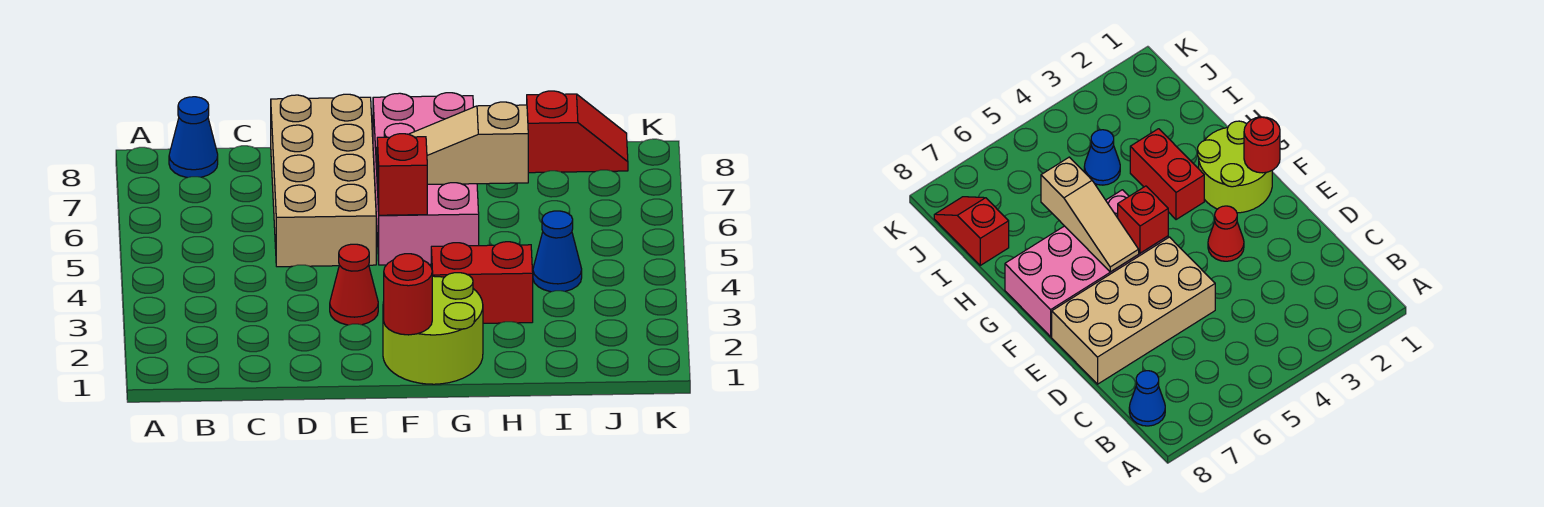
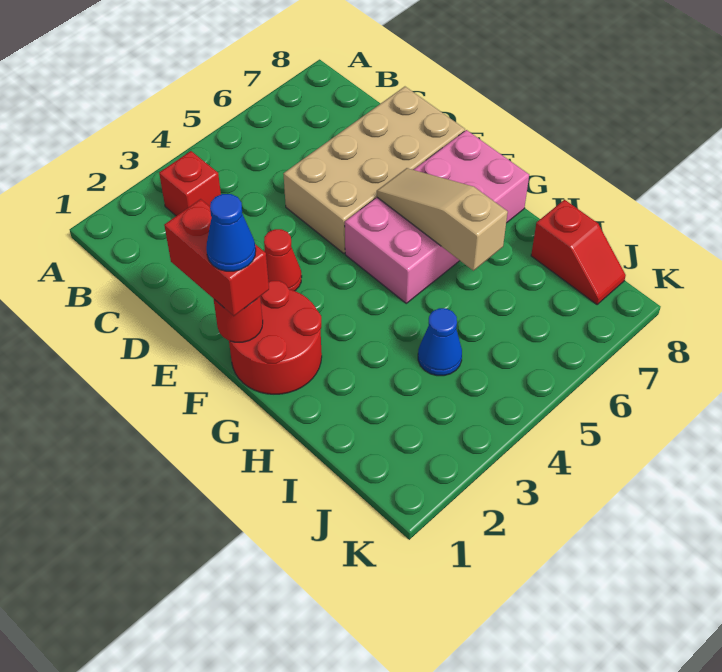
blue cone B8 level 1 -> blue cone F1 level 4
lime round brick F1:G2 level 1 -> red round brick F1:G2 level 1
red brick F5 level 2 -> red brick B3 level 1
red brick G3:H3 level 1 -> red brick E1:F1 level 3

